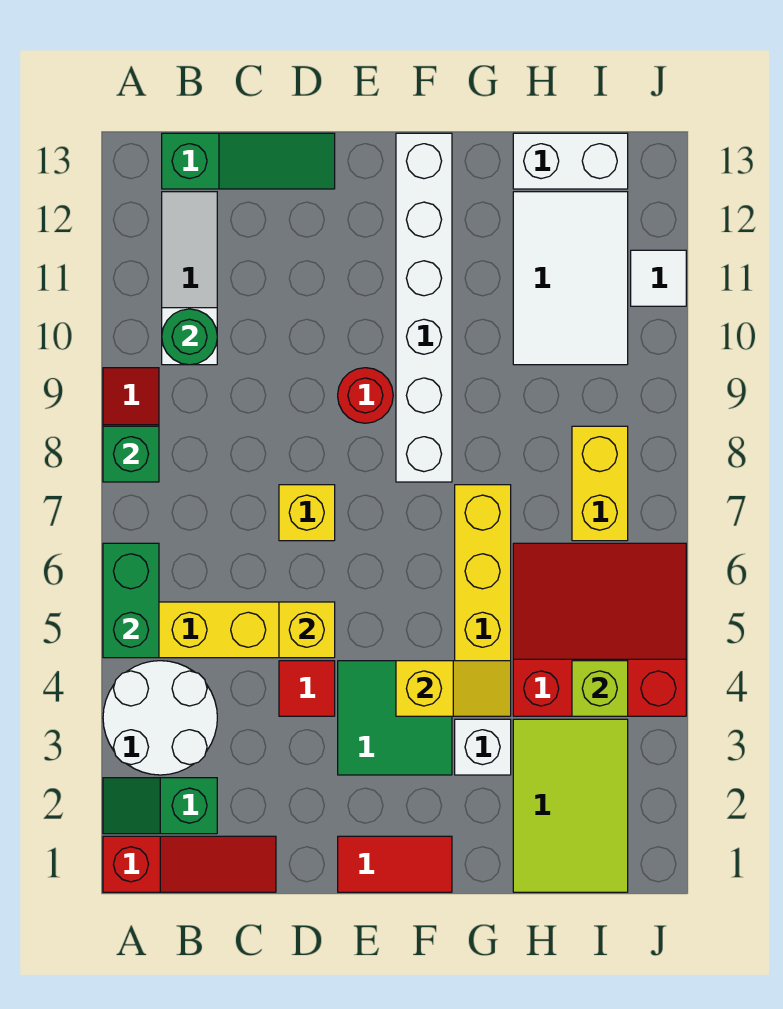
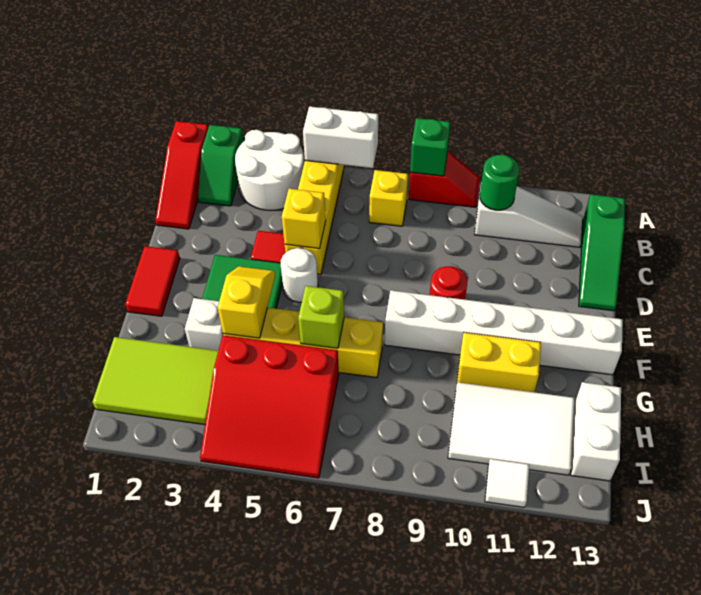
green slope A2:B2 level 1 top B -> green slope A2:B2 level 1 top A
green brick A5:A6 level 2 -> white brick A5:A6 level 2
yellow brick D7 level 1 -> yellow brick B7 level 1
none -> white round brick E5 level 1
yellow slope F4:G4 level 2 top F -> yellow slope F4:G4 level 2 top G
red slope H4:J6 level 1 top 4 -> red slope H4:J6 level 1 top H
lime brick I4 level 2 -> lime brick G6 level 2
yellow brick I7:I8 level 1 -> yellow brick G10:G11 level 1

